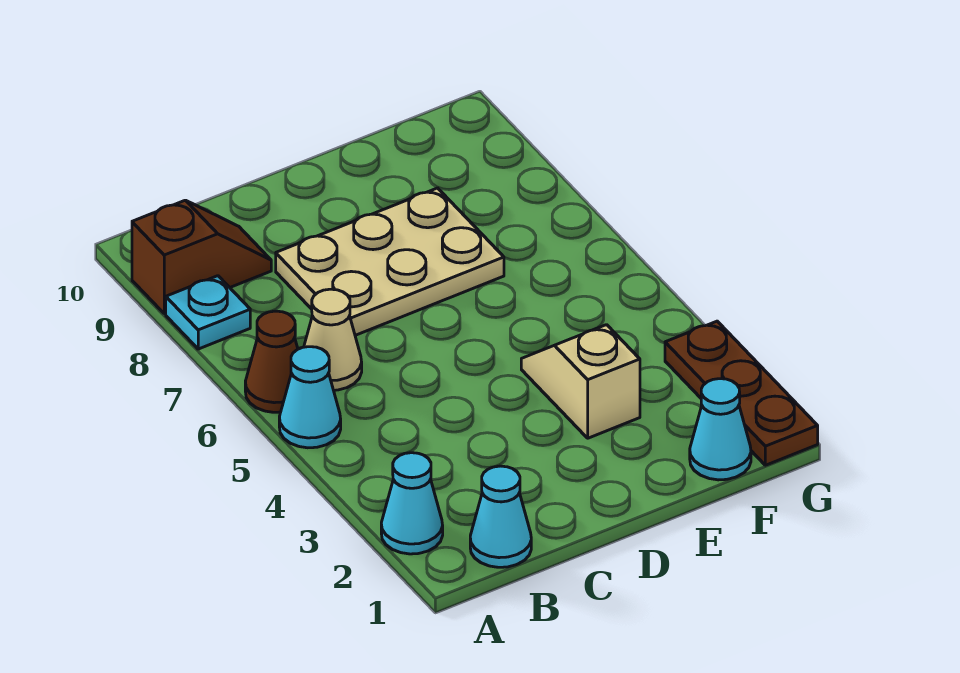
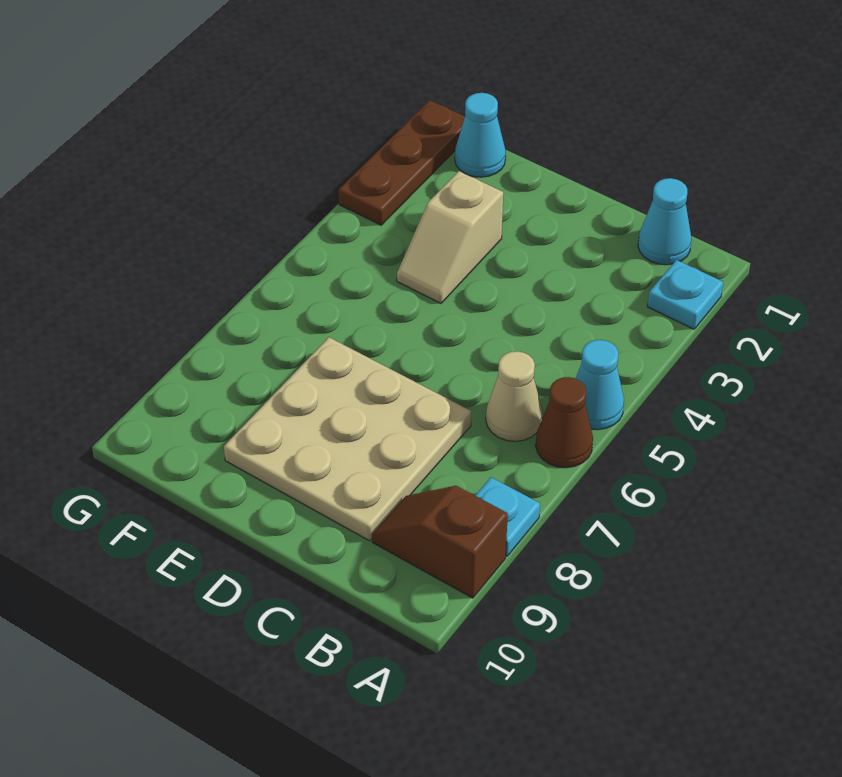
cyan cone A2 level 1 -> cyan plate A2 level 1
tan plate C7:E8 level 1 -> tan plate C7:E9 level 1

